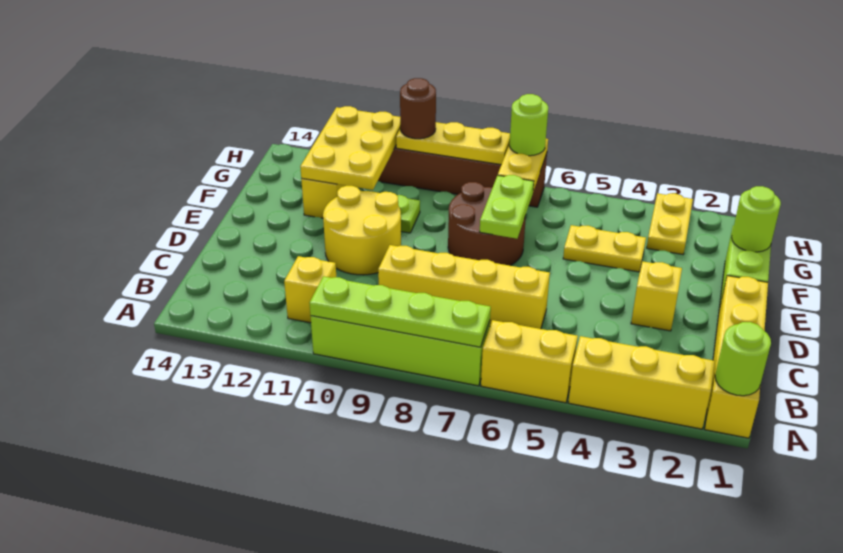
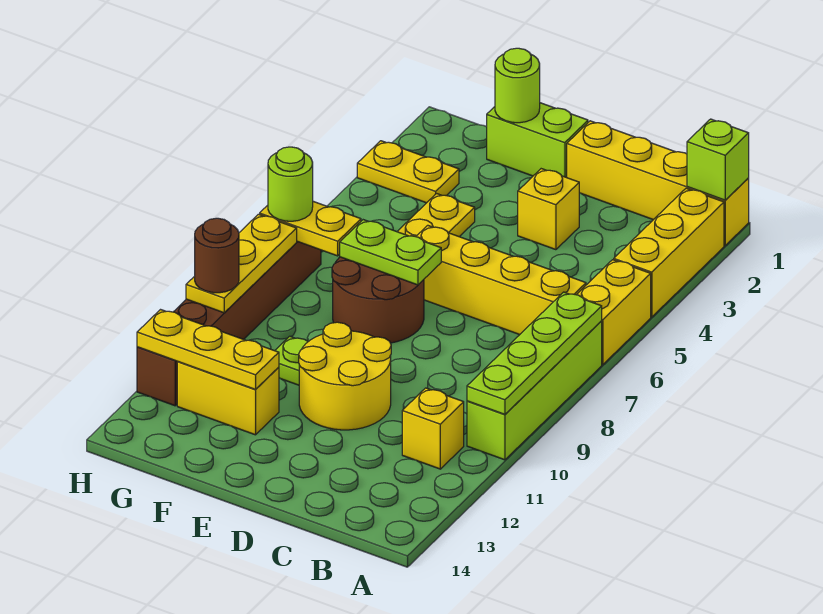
lime round brick A1 level 2 -> lime brick A1 level 2
yellow brick C6:C9 level 1 -> yellow brick B6:E6 level 1
yellow plate F11:H12 level 2 -> yellow plate F12:H12 level 2

